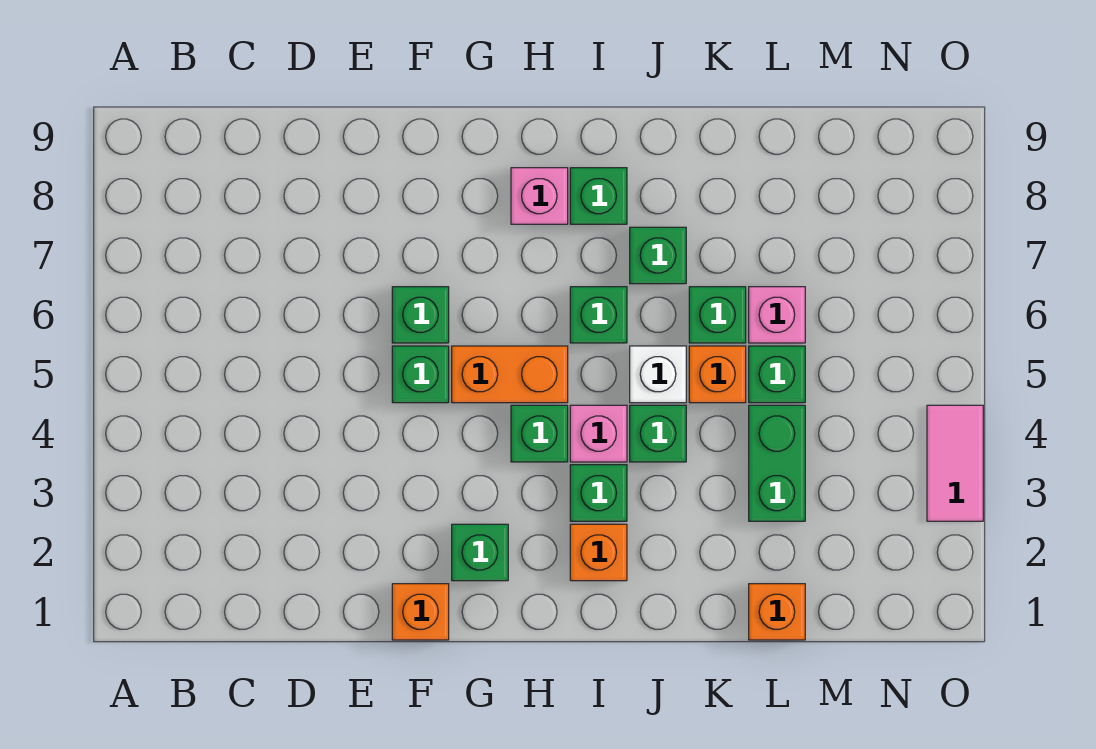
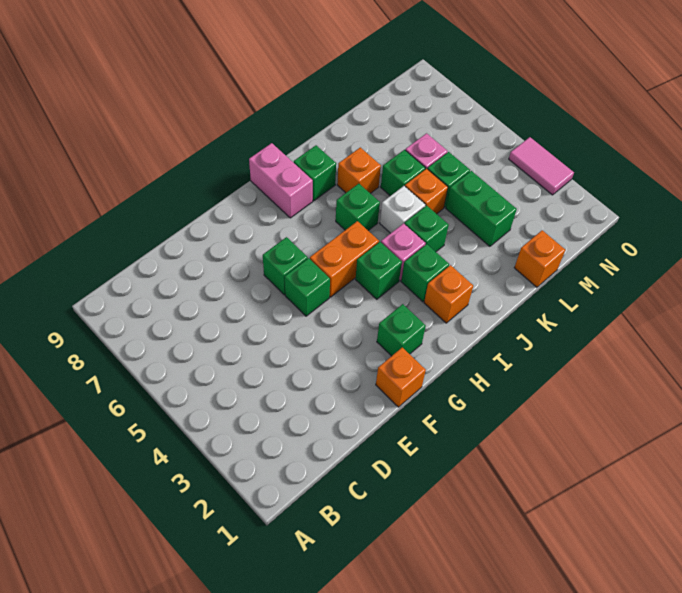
pink brick H8 level 1 -> pink brick H8:H9 level 1
green brick J7 level 1 -> orange brick J7 level 1

